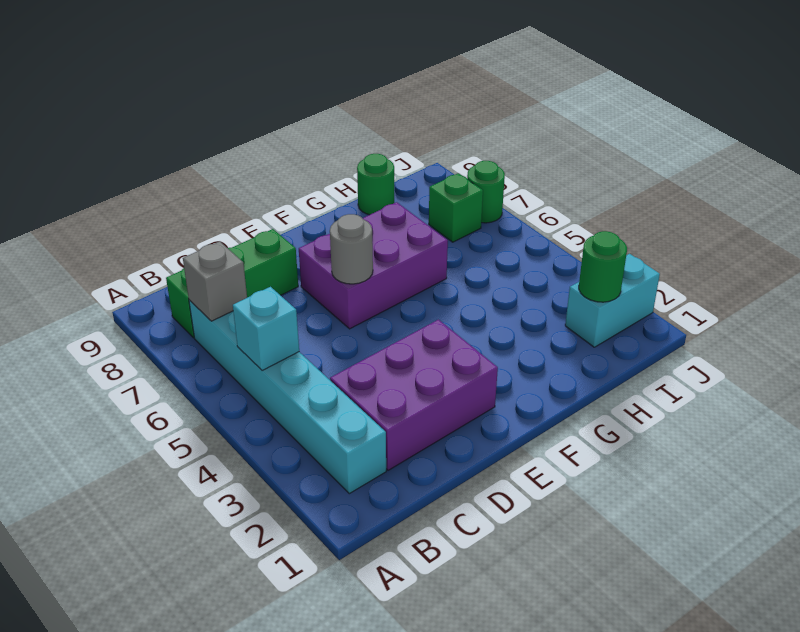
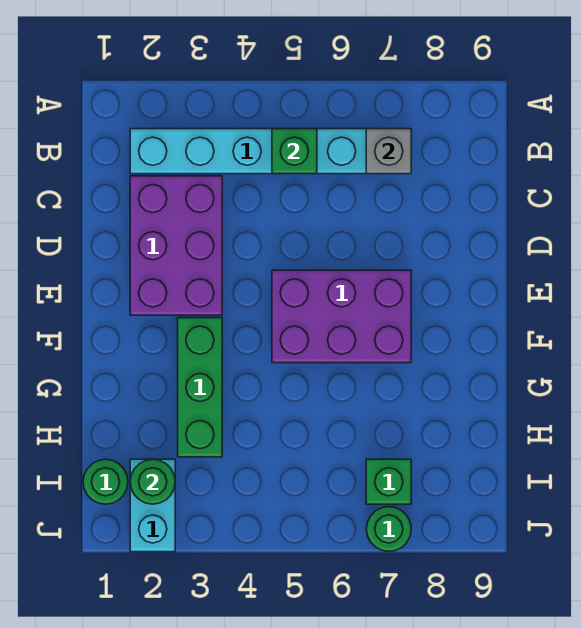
cyan brick B5 level 2 -> green brick B5 level 2
green brick B8:D8 level 1 -> green brick F3:H3 level 1
purple brick E6:G7 level 1 -> purple brick E5:F7 level 1
grey round brick E6 level 2 -> none
green round brick H9 level 1 -> green round brick I1 level 1

